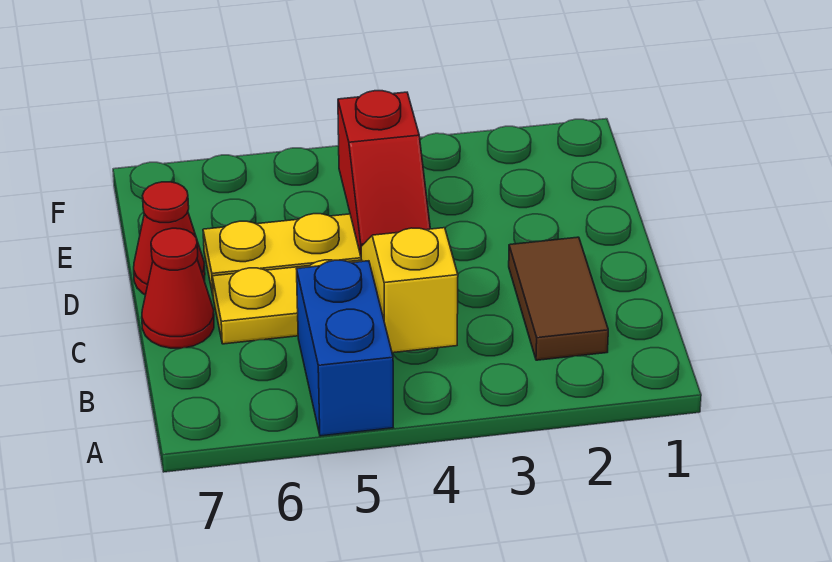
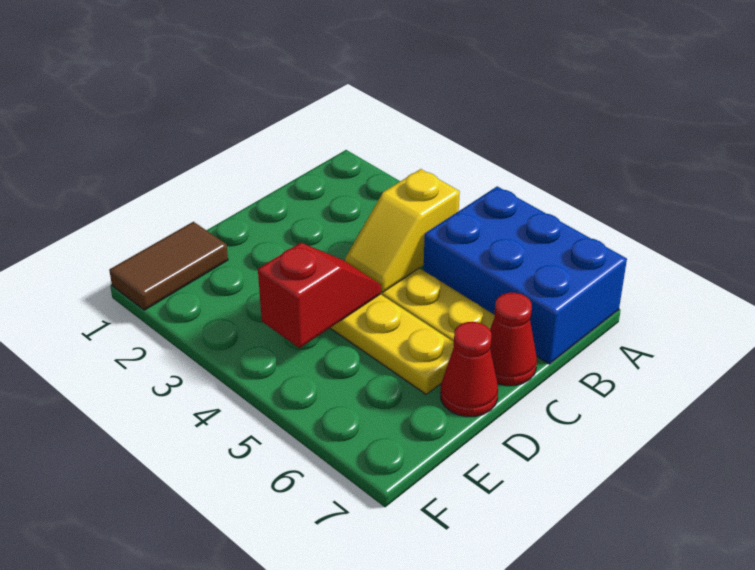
blue brick A5:B5 level 1 -> blue brick A5:B7 level 1
brown tile B2:C2 level 1 -> brown tile E1:F1 level 1

